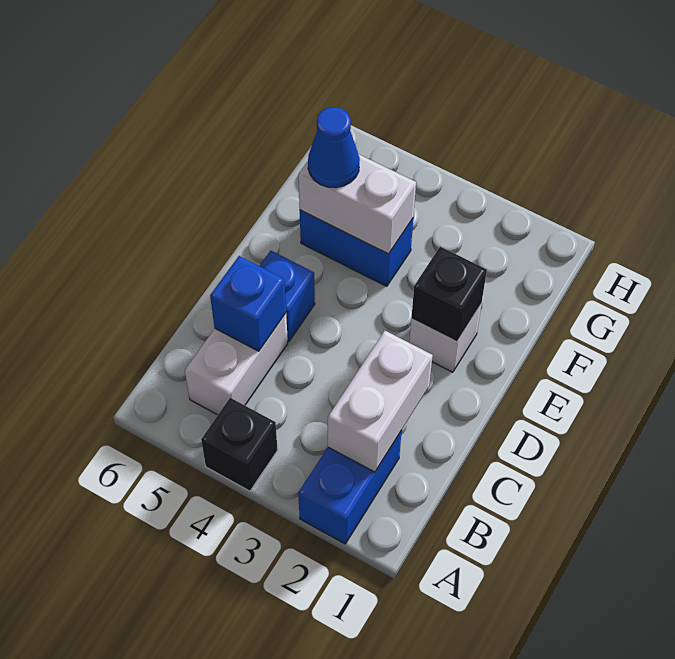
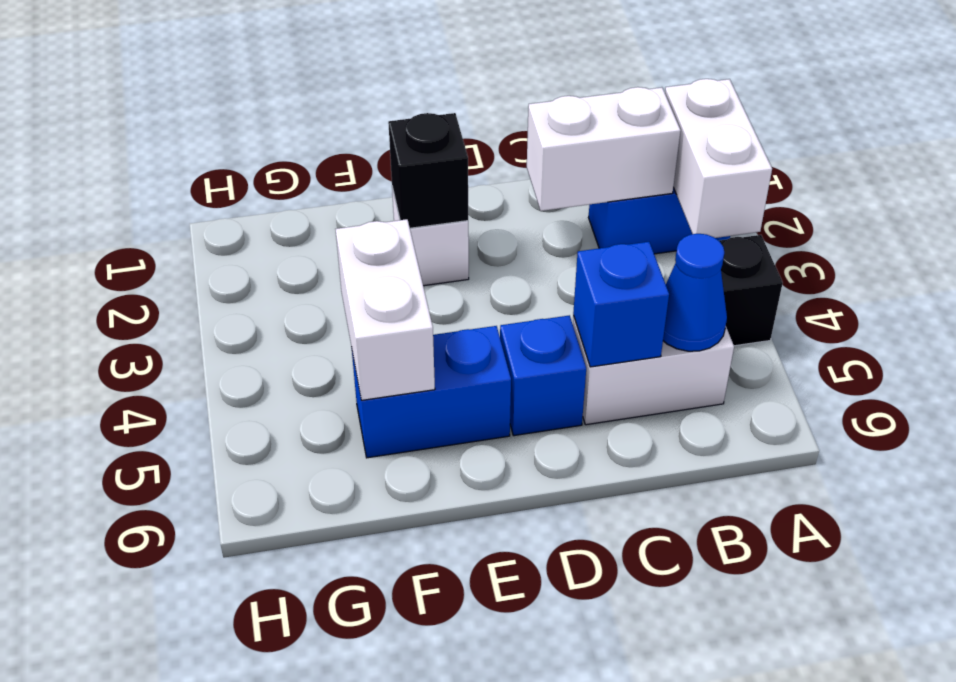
none -> white brick A2:A3 level 2
blue brick F4:F5 level 1 -> blue brick E5:F5 level 1
blue cone F5 level 3 -> blue cone B5 level 2

